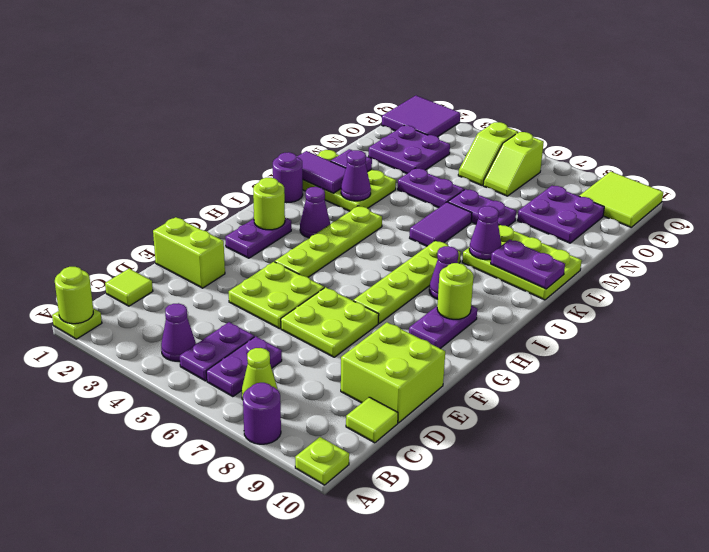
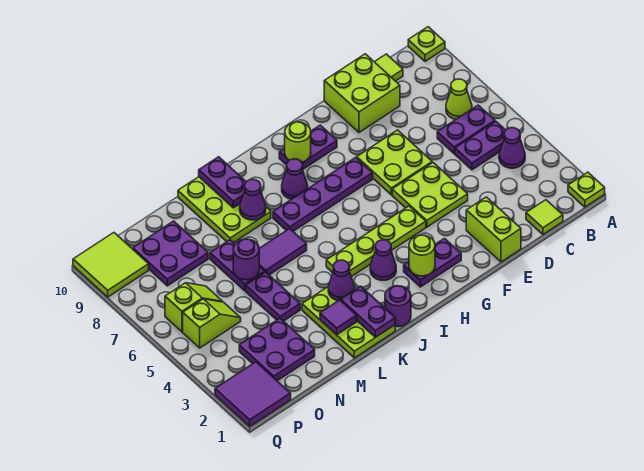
lime round brick A1 level 2 -> none
purple round brick A8 level 1 -> purple round brick M6 level 2
lime plate G7:J7 level 1 -> purple plate G7:J7 level 1
purple tile K1:K2 level 2 -> purple plate K1:K2 level 2

